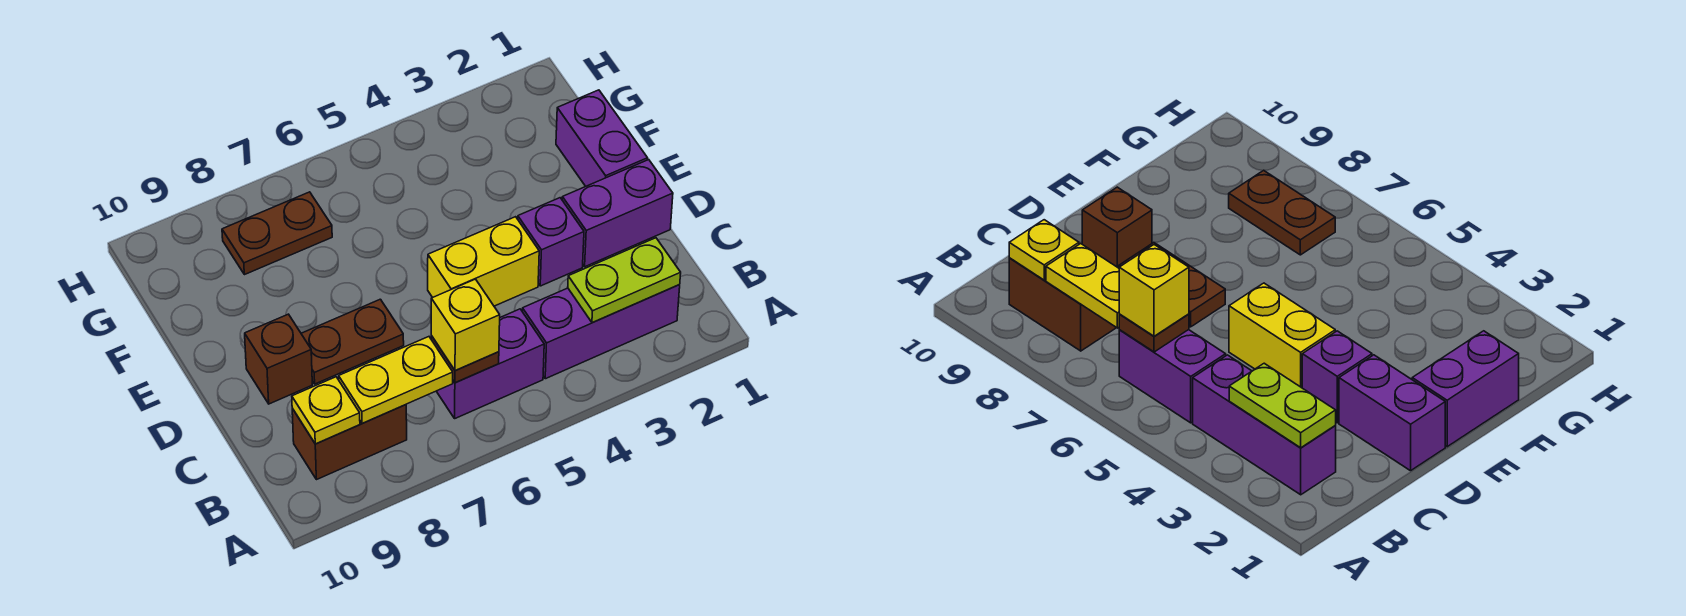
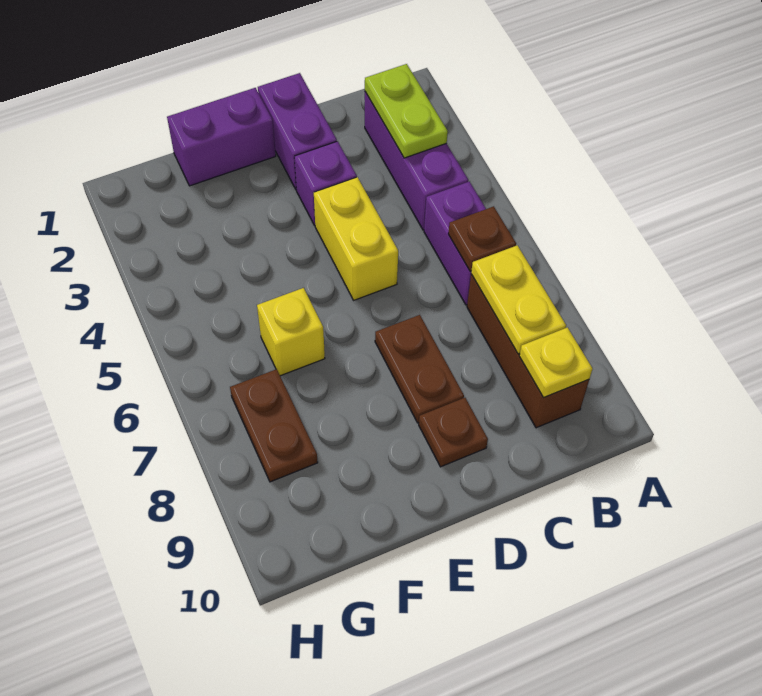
yellow brick B6 level 3 -> yellow brick F6 level 1
brown brick B8:B9 level 1 -> brown brick B7:B9 level 1
brown brick D9 level 1 -> brown plate D9 level 1

